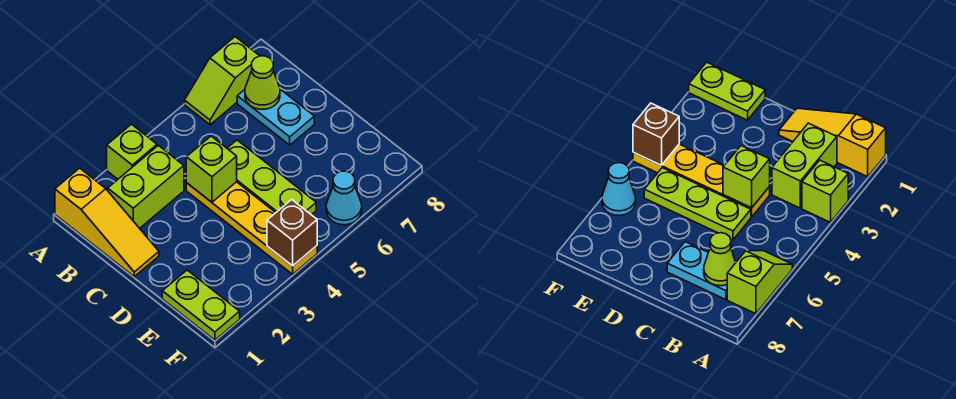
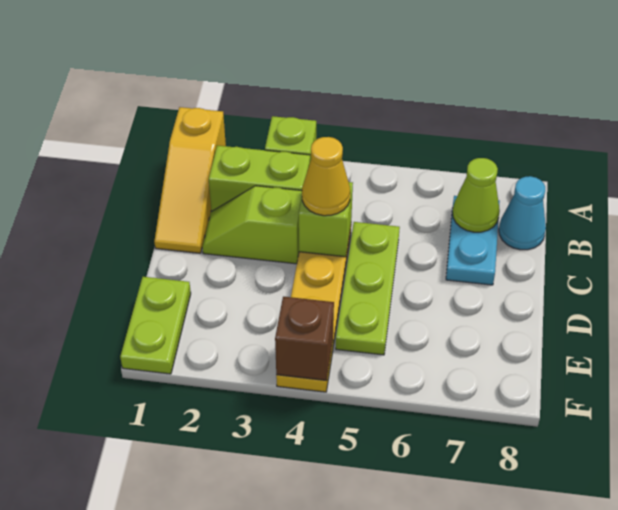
lime slope A6:A7 level 1 top 7 -> lime slope C2:C3 level 1 top 3
none -> yellow cone C4 level 3
cyan cone F6 level 1 -> cyan cone B8 level 1

